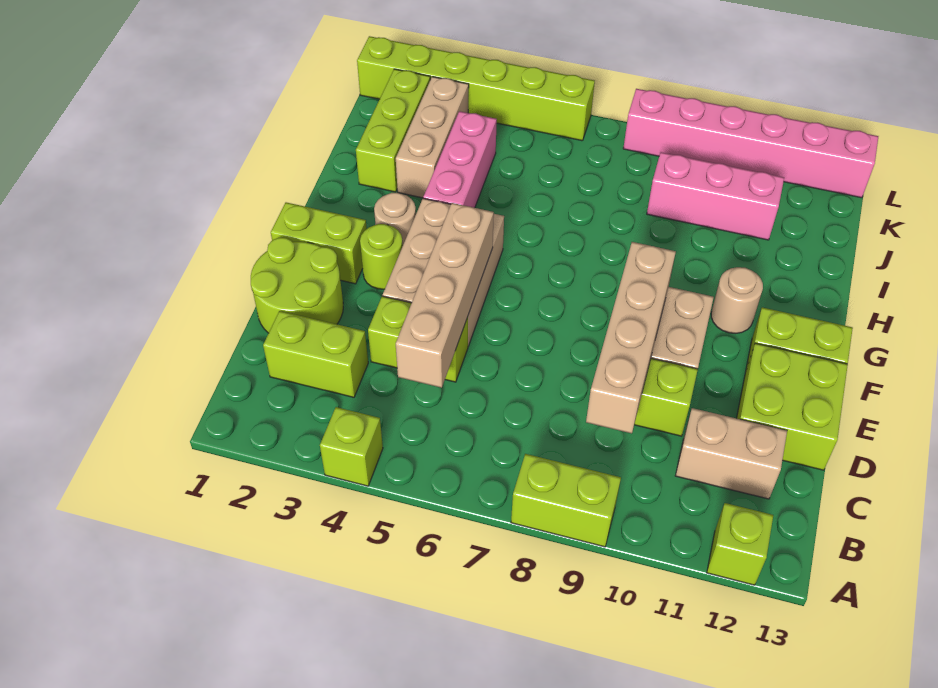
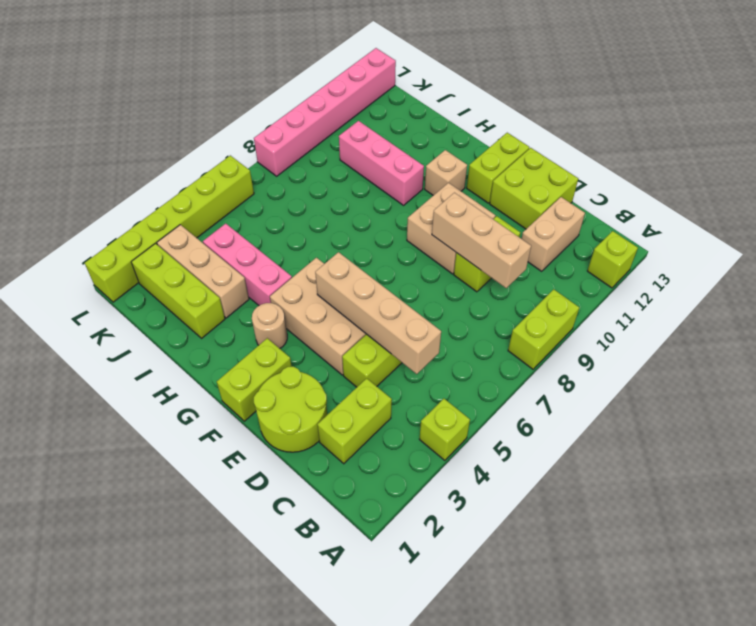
tan brick C9:F9 level 2 -> tan brick C9:E9 level 2
lime round brick F3 level 1 -> none
tan round brick G11 level 1 -> tan brick G11 level 1
pink brick J9:J11 level 1 -> pink brick H10:J10 level 1

